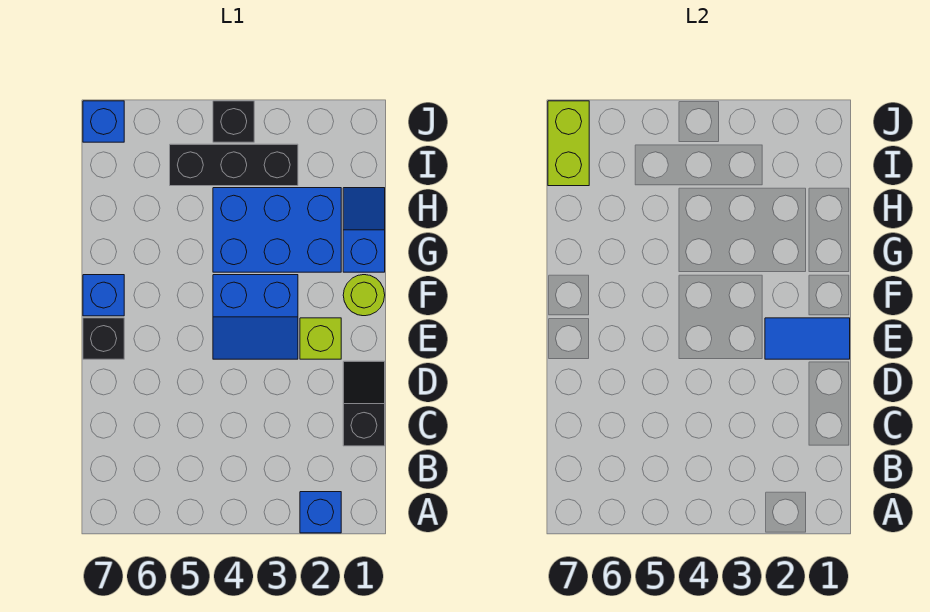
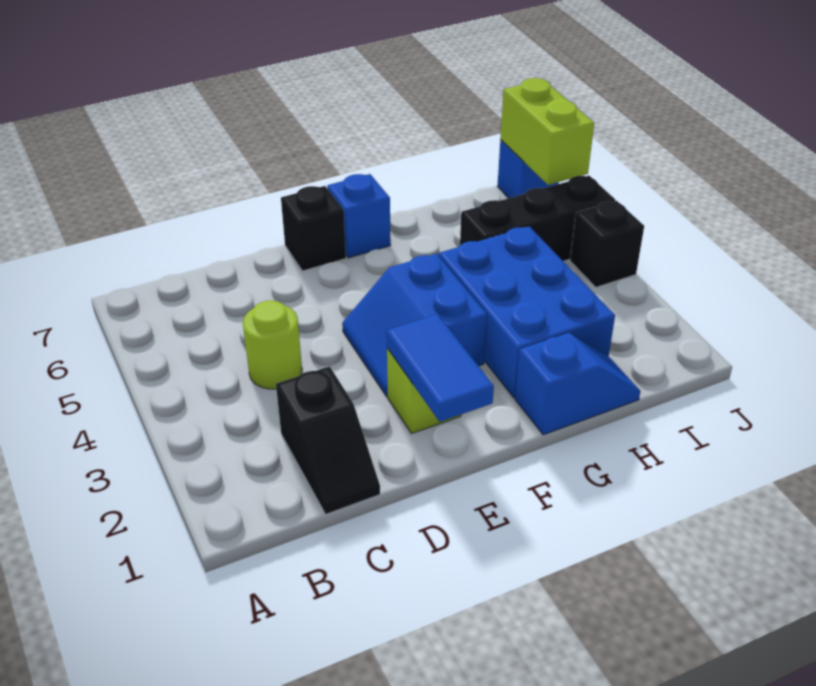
blue brick A2 level 1 -> none
black slope C1:D1 level 1 top C -> black slope C1:C2 level 1 top 2
lime round brick F1 level 1 -> lime round brick C4 level 1
black brick I3:I5 level 1 -> black brick H5:J5 level 1
lime brick I7:J7 level 2 -> lime brick J6:J7 level 2

